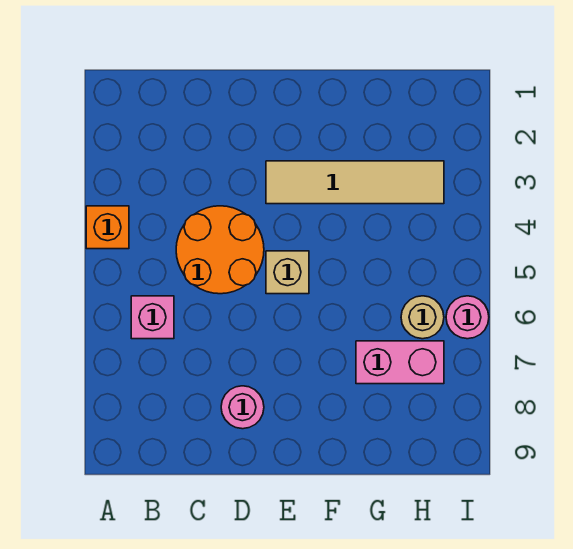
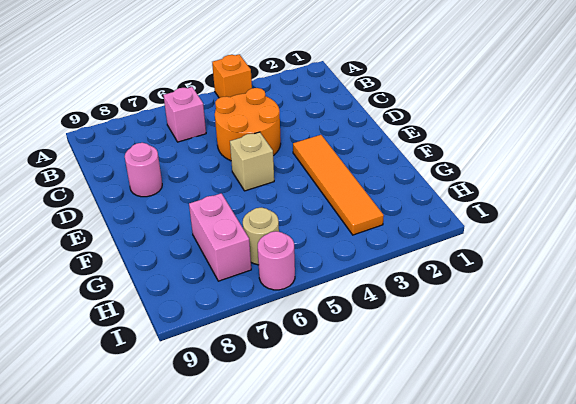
tan tile E3:H3 level 1 -> orange tile E3:H3 level 1

